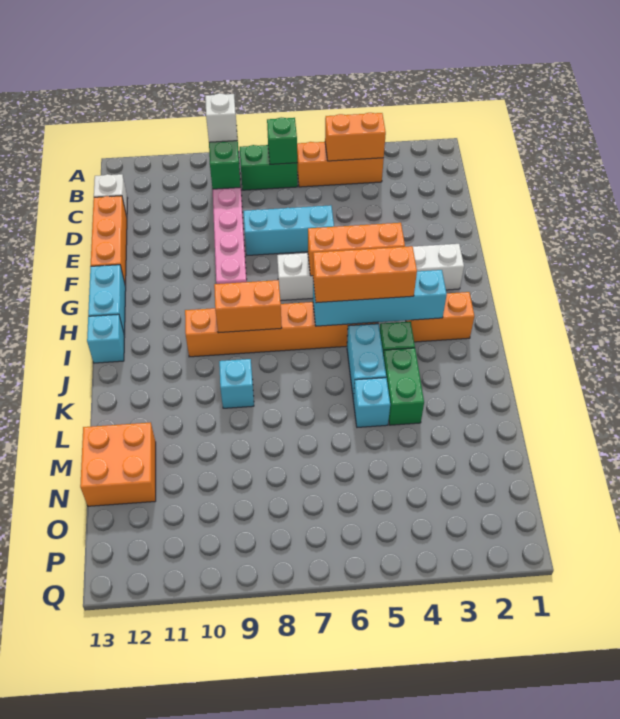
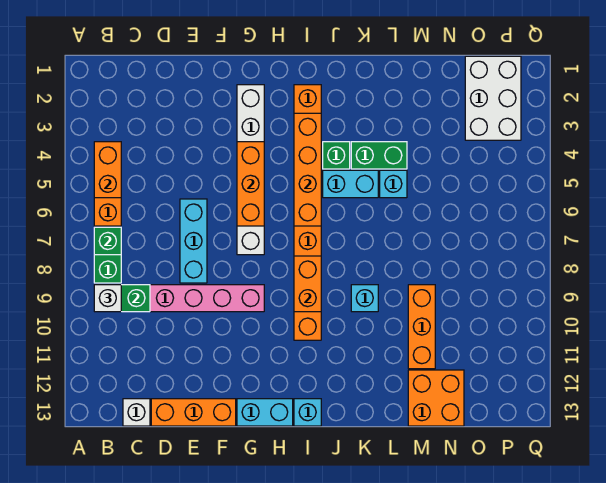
cyan brick I3:I6 level 2 -> orange brick I3:I6 level 2
orange brick I4:I6 level 3 -> orange brick M9:M11 level 1
none -> white brick O1:P3 level 1

